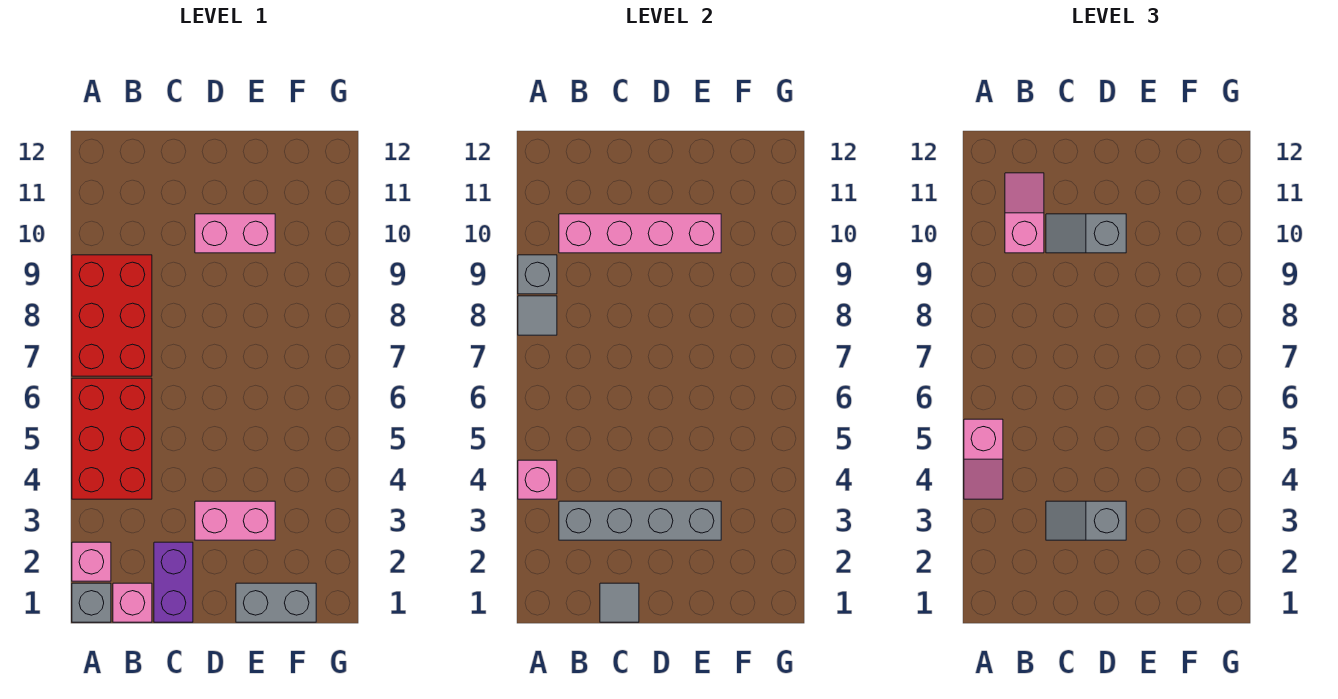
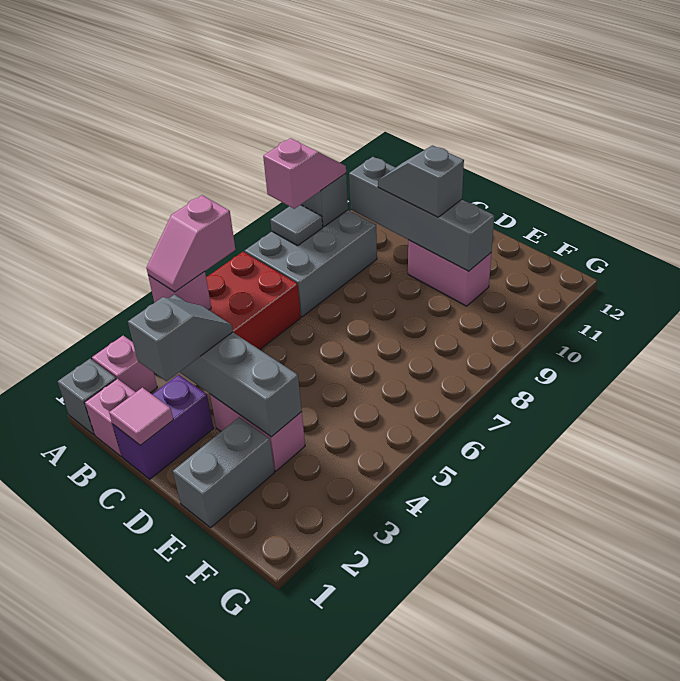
red brick A7:B9 level 1 -> grey brick A7:B9 level 1
pink brick B10:E10 level 2 -> grey brick B10:E10 level 2
pink slope B10:B11 level 3 top 10 -> pink slope A8:A9 level 3 top 8
grey tile C1 level 2 -> pink tile C1 level 2
grey slope C3:D3 level 3 top D -> grey slope C2:C3 level 3 top 2
grey brick E1:F1 level 1 -> grey brick E1:E2 level 1

